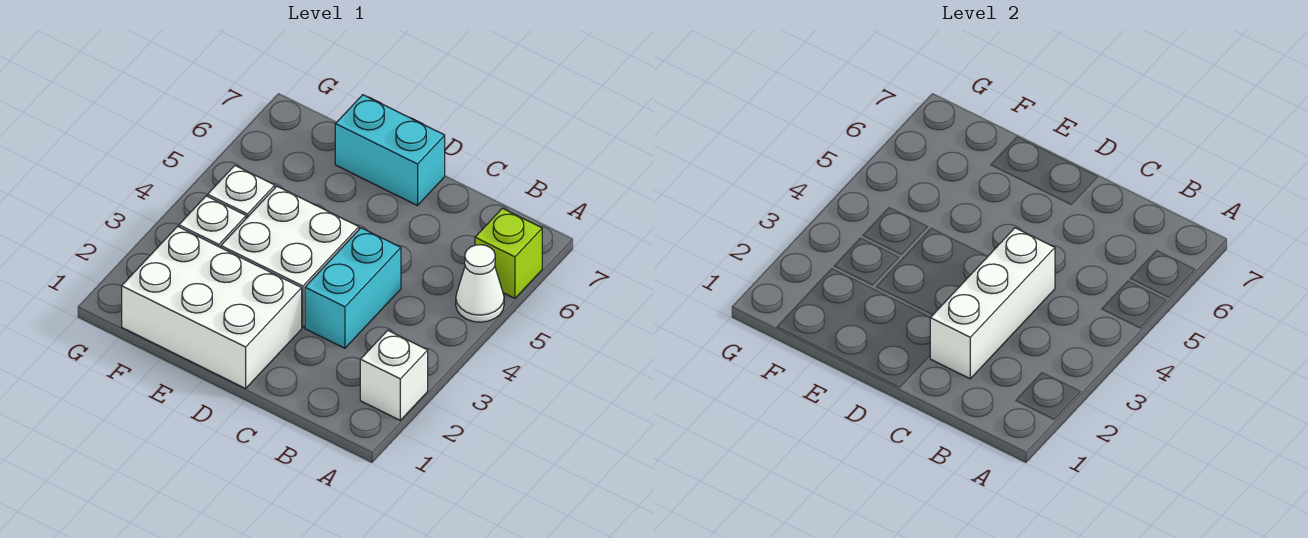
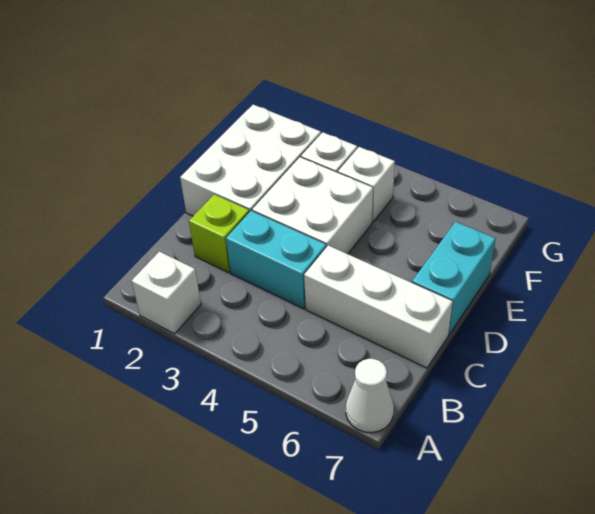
white cone A5 level 1 -> white cone A7 level 1
lime brick A6 level 1 -> lime brick C2 level 1
white brick C2:C4 level 2 -> white brick C5:C7 level 1

